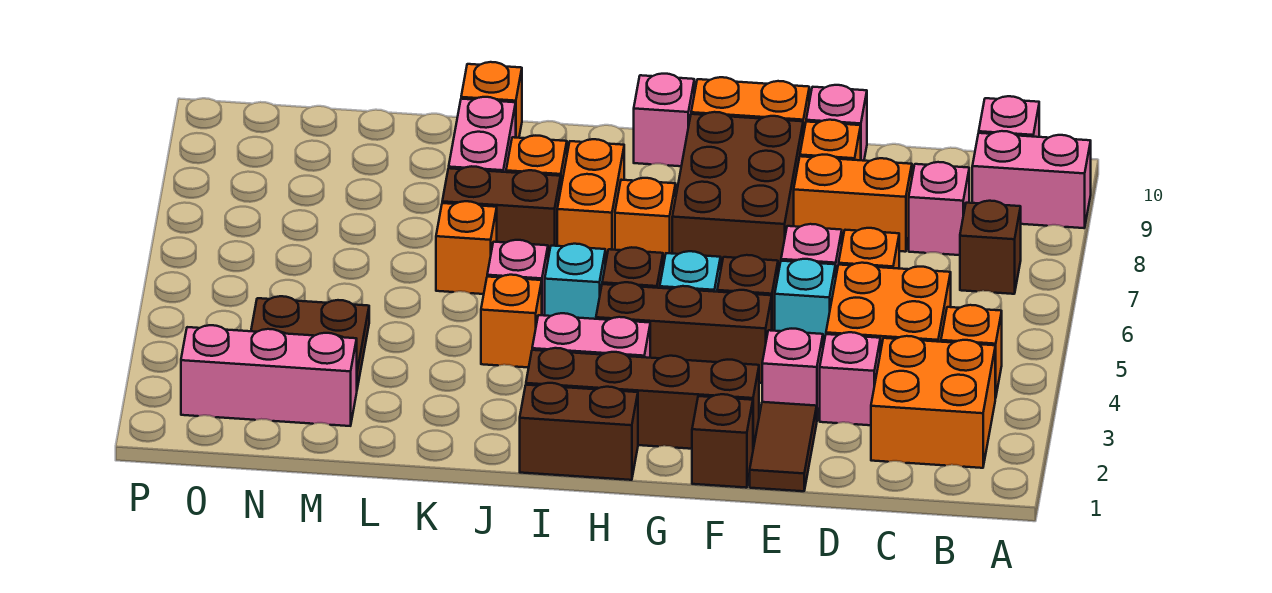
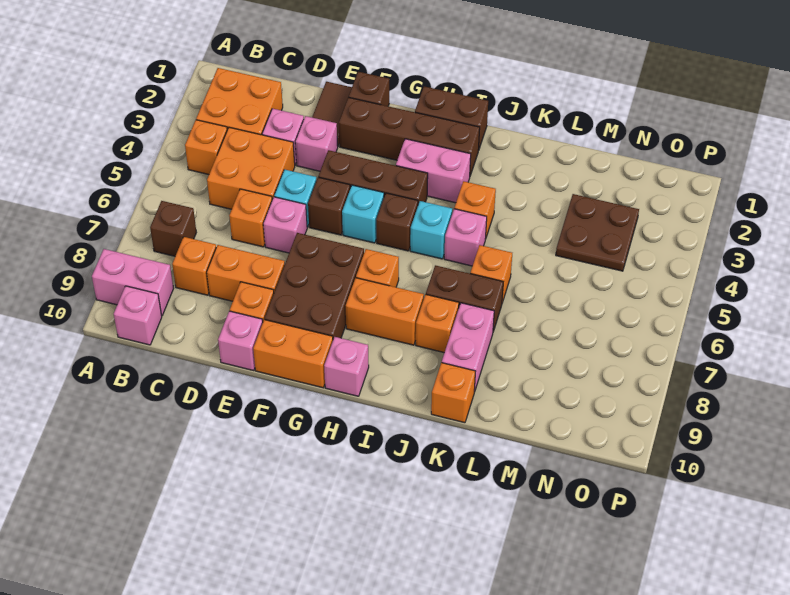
pink brick C8 level 1 -> orange brick C8 level 1
orange brick I7:I8 level 1 -> orange brick H8:I8 level 1
pink brick M2:O2 level 1 -> none

